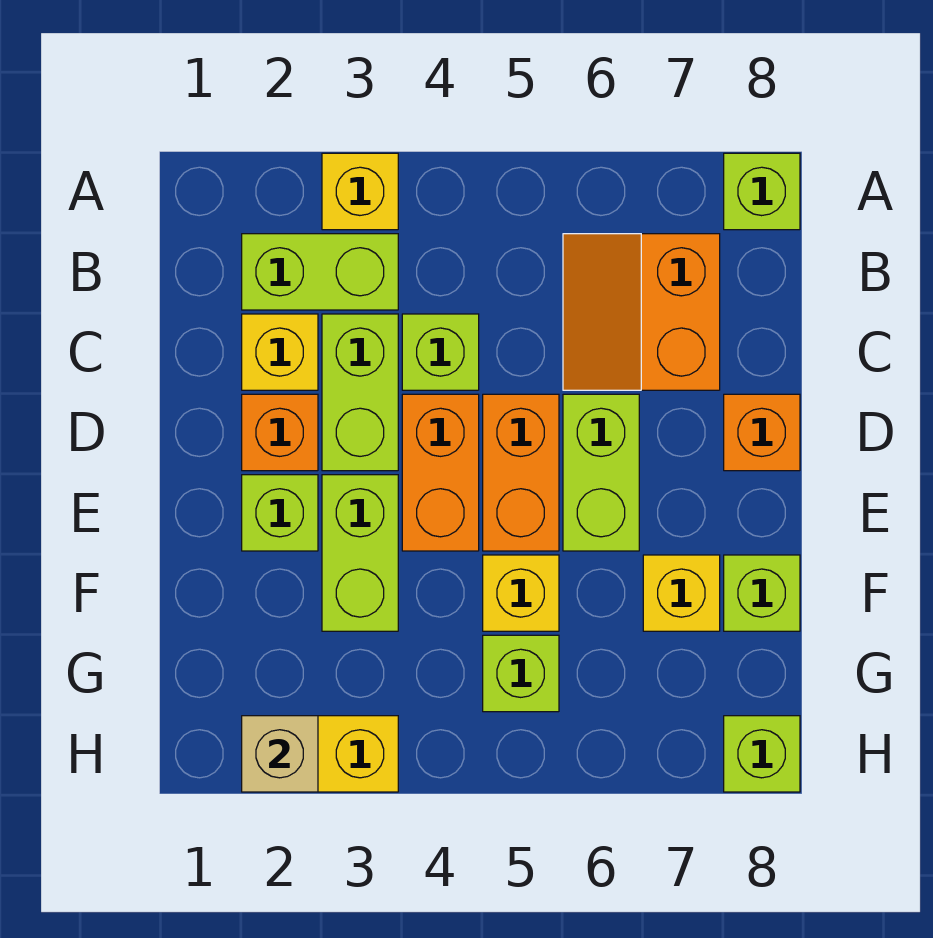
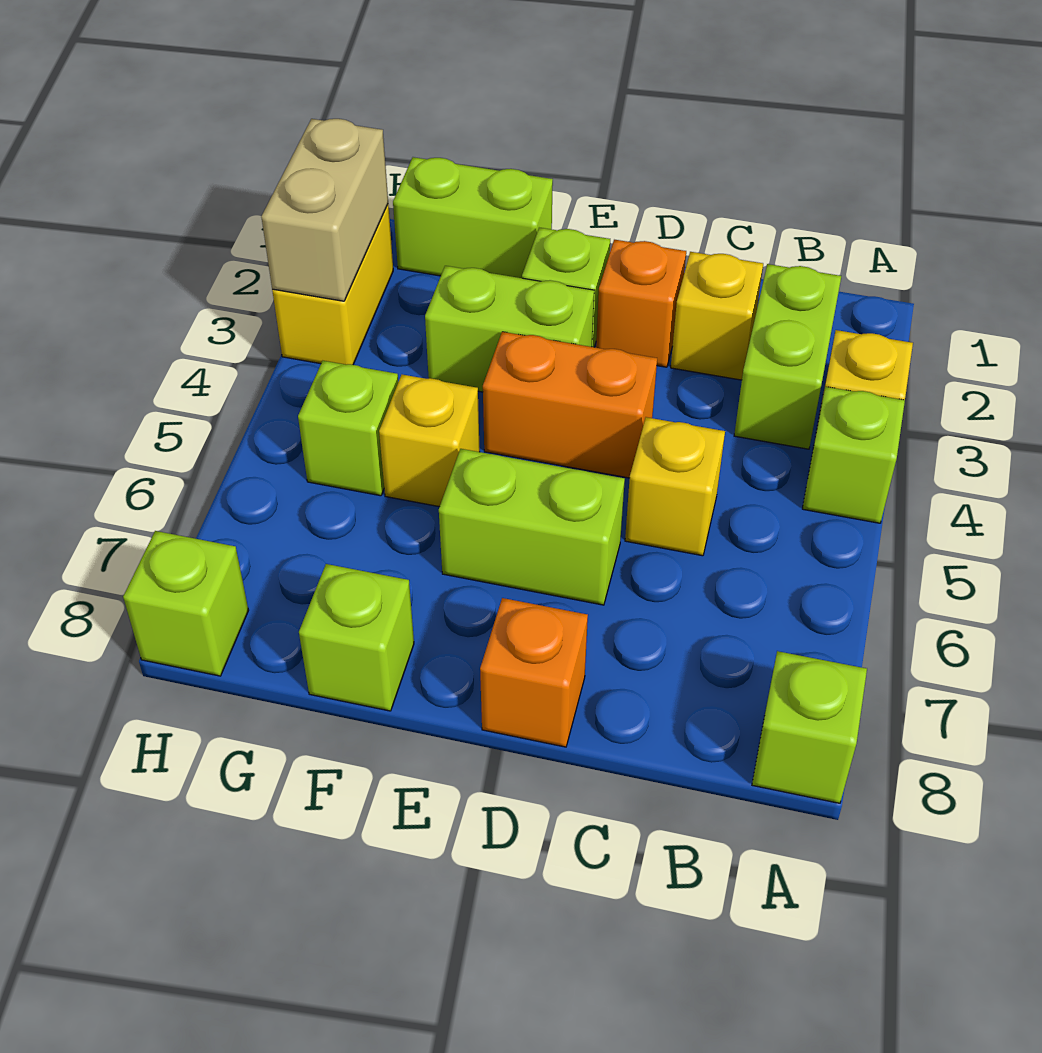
orange slope B6:C7 level 1 top 7 -> none
lime brick C3:D3 level 1 -> lime brick F1:G1 level 1
lime brick C4 level 1 -> lime brick A4 level 1
orange brick D5:E5 level 1 -> none
yellow brick F7 level 1 -> yellow brick C5 level 1
tan brick H2 level 2 -> tan brick H2:H3 level 2

